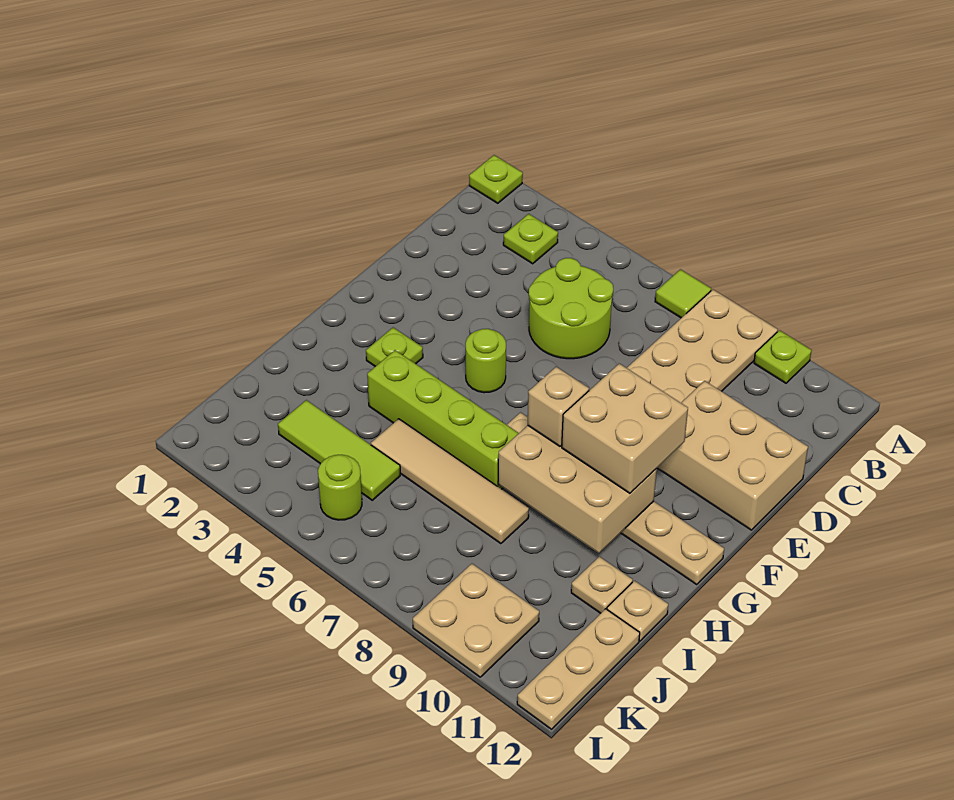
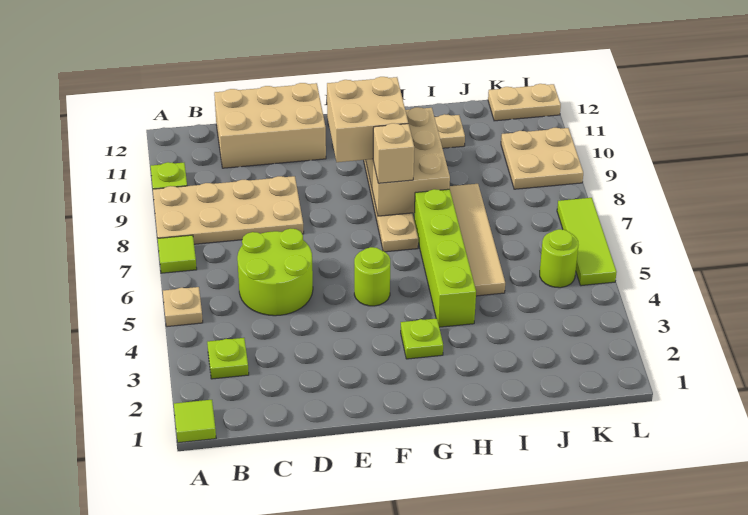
lime plate A1 level 1 -> lime tile A1 level 1
tan brick D10:E12 level 1 -> tan brick C11:E12 level 1
tan plate I12 level 1 -> tan plate A5 level 1
lime tile J3:J5 level 1 -> lime tile L5:L7 level 1
tan plate J12:L12 level 1 -> tan plate K12:L12 level 1

